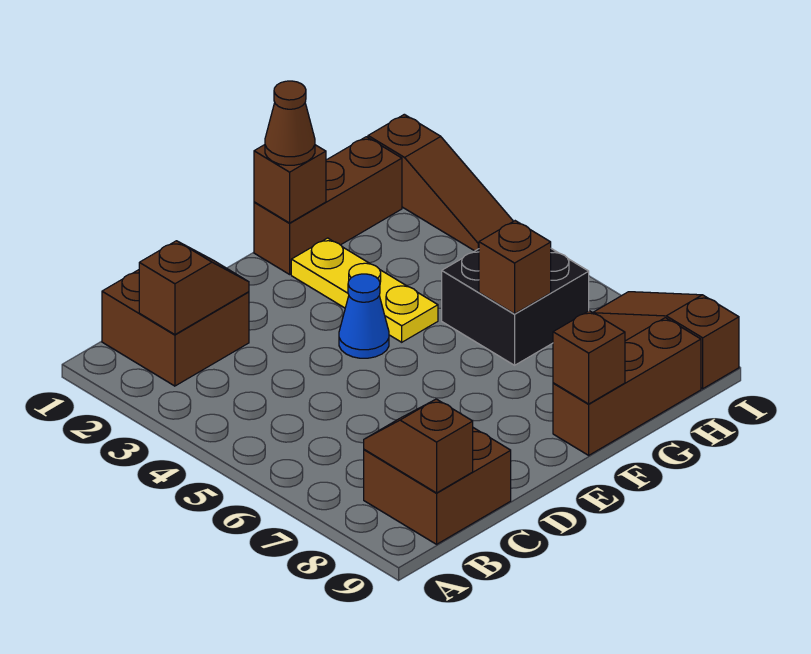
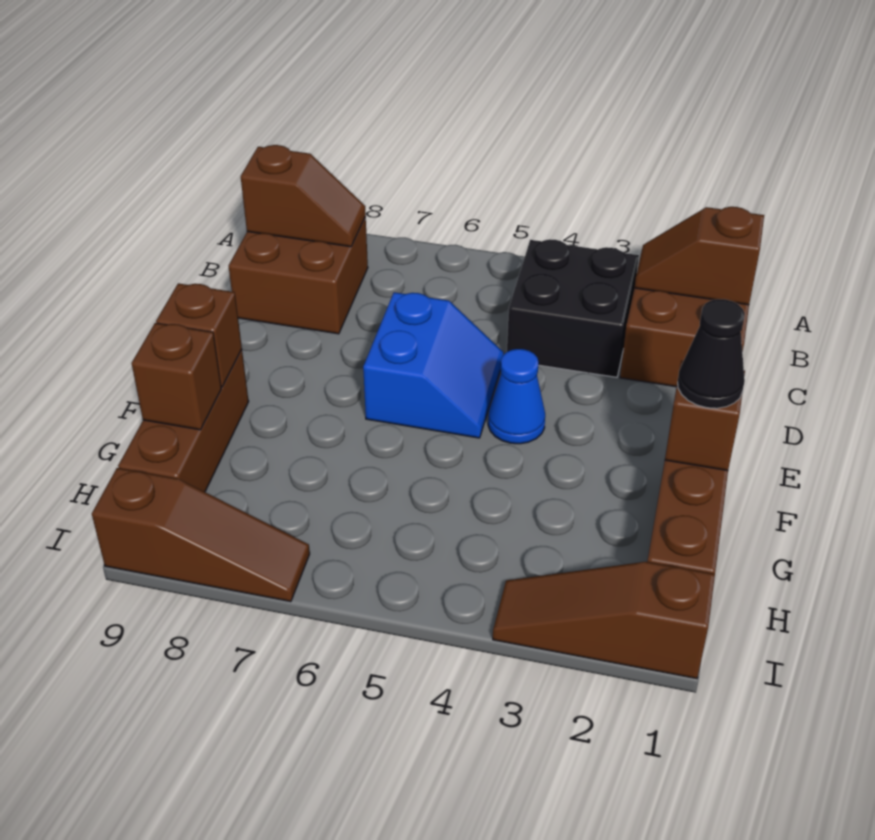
brown slope B2:C2 level 2 top B -> brown slope B1:B2 level 2 top 1
none -> blue slope D5:E6 level 1 top 6
brown cone F1 level 3 -> black cone F1 level 3
yellow plate F2:F4 level 1 -> none
black brick G5:H6 level 1 -> black brick B3:C4 level 1
brown brick G6 level 2 -> brown brick G9 level 2

